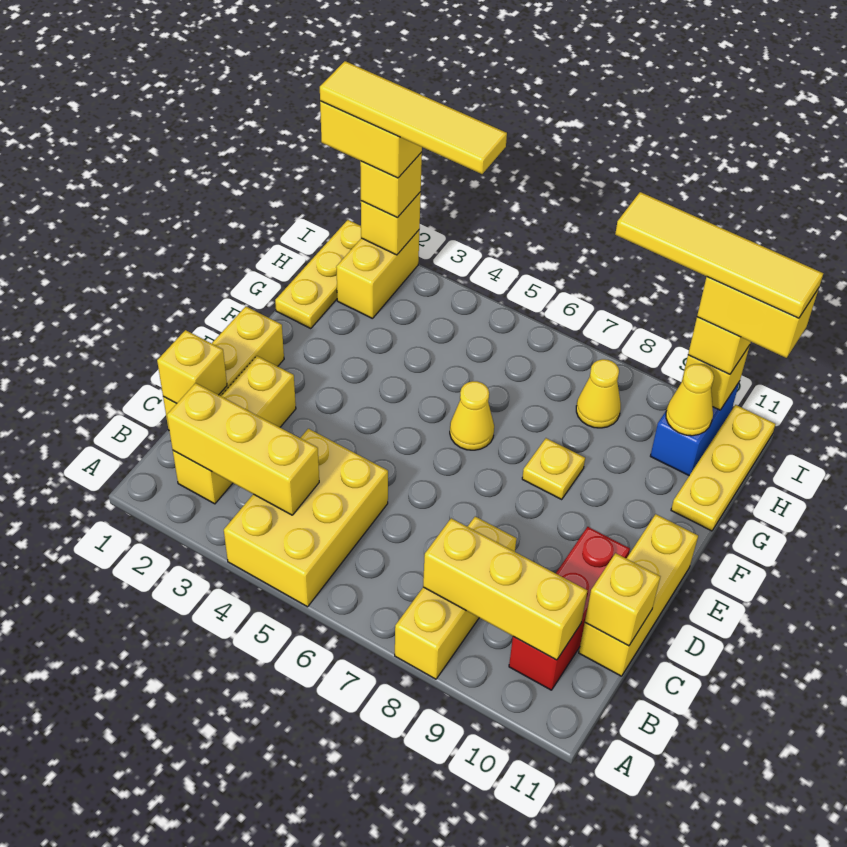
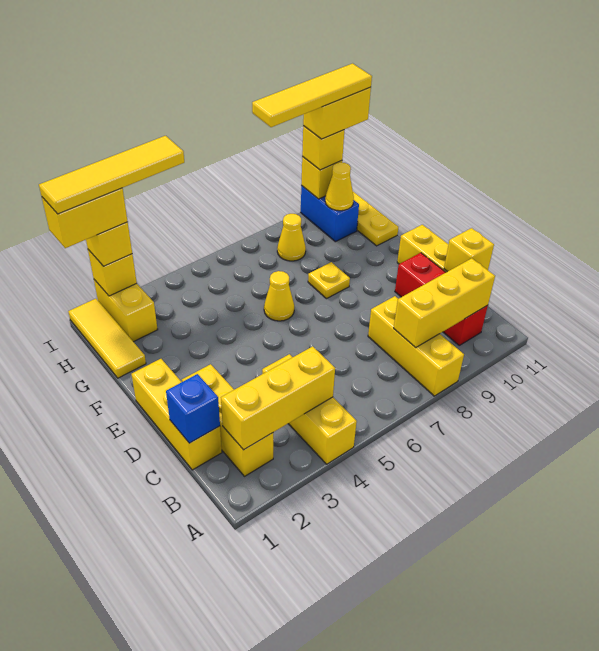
yellow brick A4:C5 level 1 -> yellow brick A4:C4 level 1
yellow brick C1 level 2 -> blue brick C1 level 2
yellow plate G1:I1 level 1 -> yellow tile G1:I1 level 1

